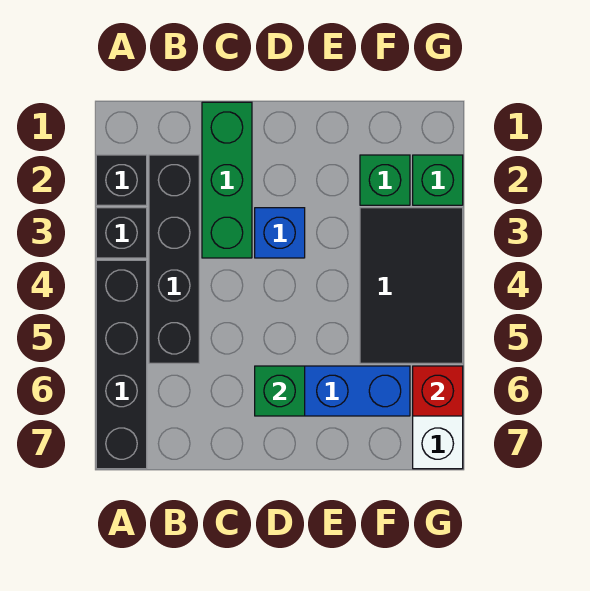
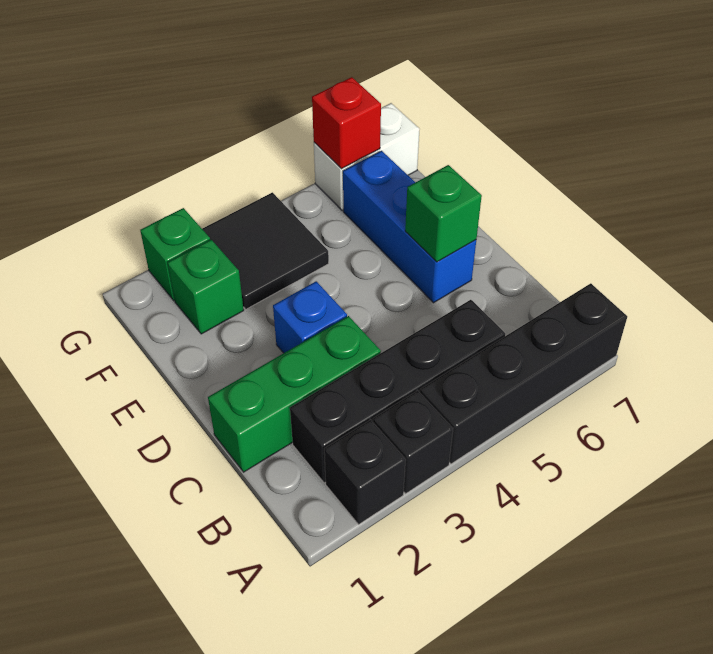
black tile F3:G5 level 1 -> black tile F3:G4 level 1

